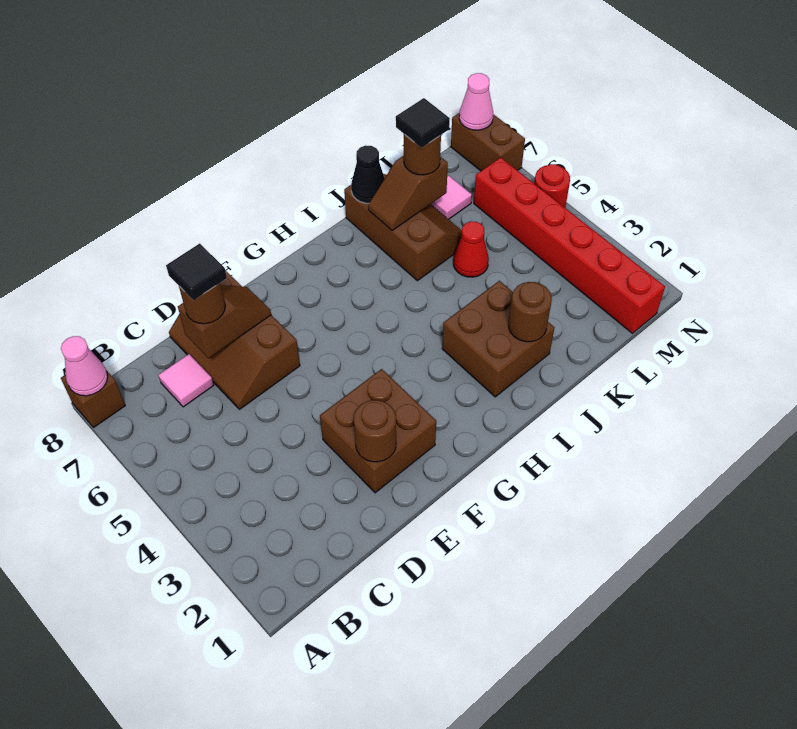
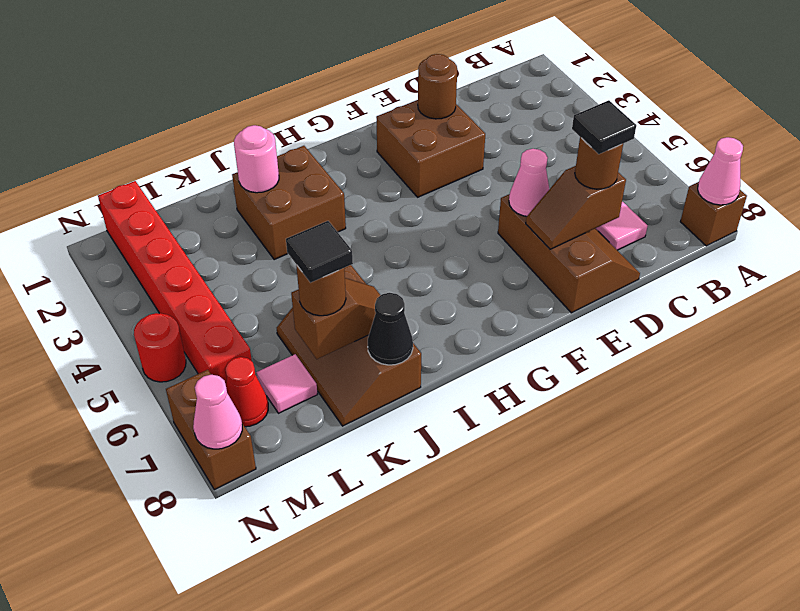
none -> pink cone E6 level 2
brown round brick J2 level 2 -> pink round brick J2 level 2
red cone K5 level 1 -> red cone M7 level 1

